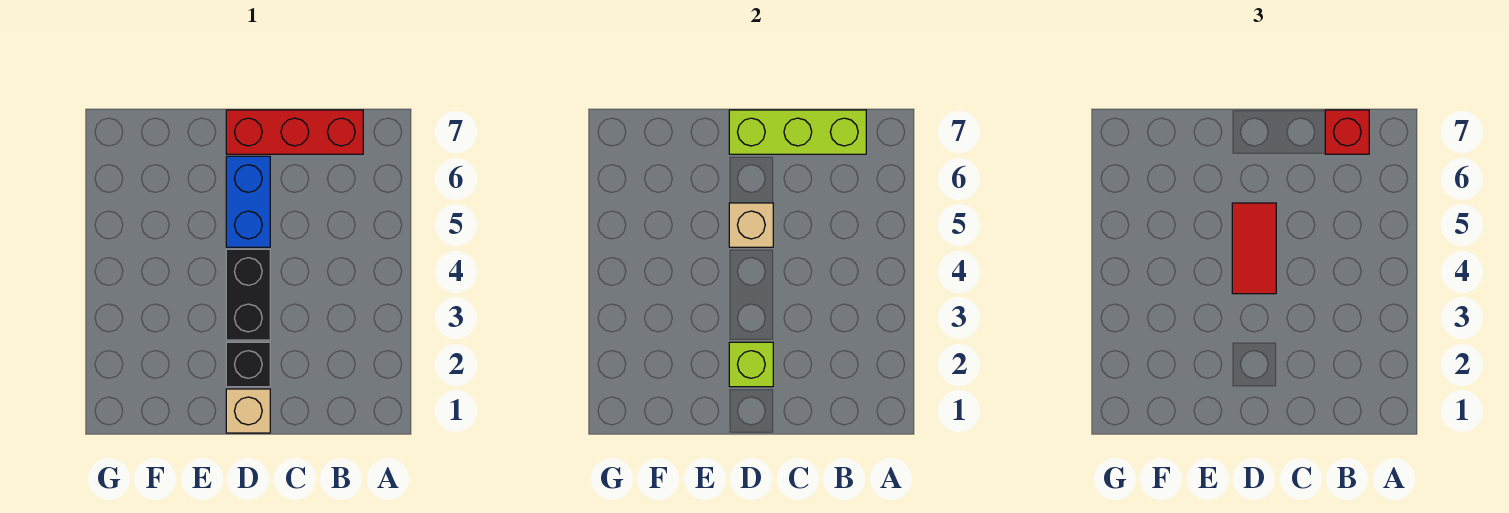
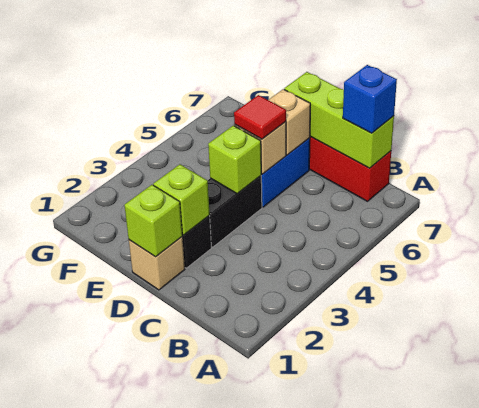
red brick B7 level 3 -> blue brick B7 level 3
none -> lime brick D1 level 2
none -> lime brick D4 level 2
red tile D4:D5 level 3 -> red tile D5 level 3
none -> tan brick D6 level 2

